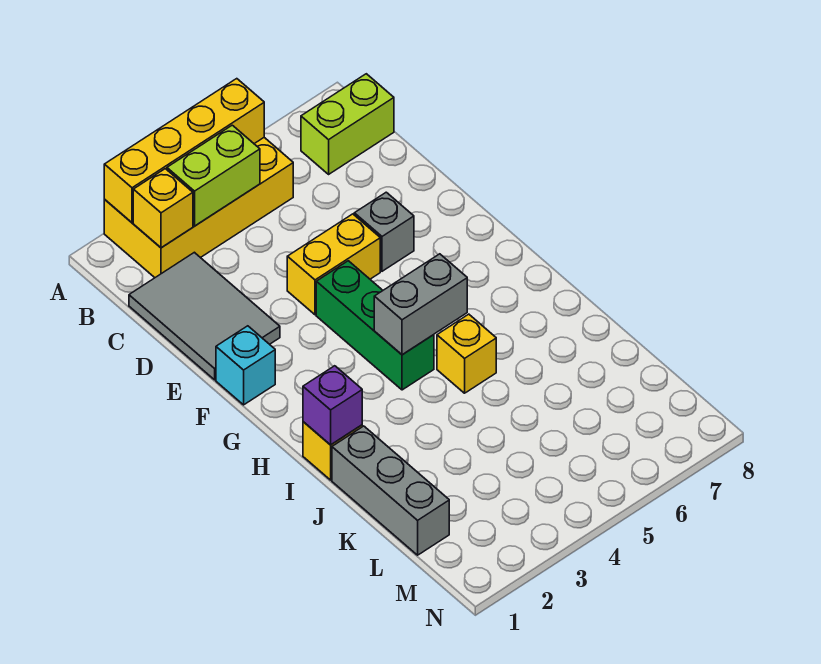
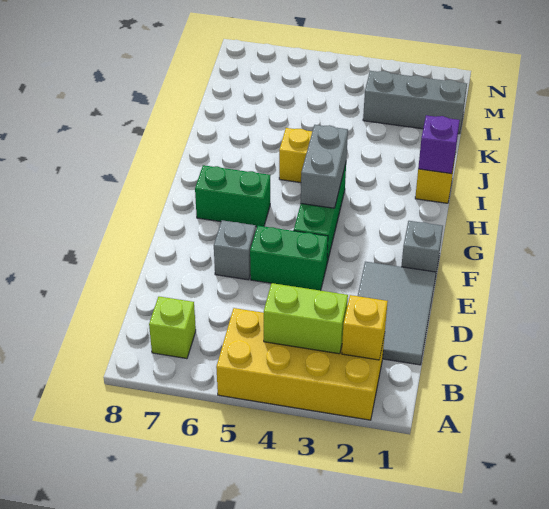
yellow brick A2:A5 level 2 -> none
lime brick B7:B8 level 1 -> lime brick B7 level 1
yellow brick E4:E5 level 1 -> green brick E4:E5 level 1
cyan brick F1 level 1 -> grey brick F1 level 1
none -> green brick G6:G7 level 1
grey brick H4:H5 level 2 -> grey brick G4:H4 level 2
grey brick J1:L1 level 1 -> grey brick L1:L3 level 1

